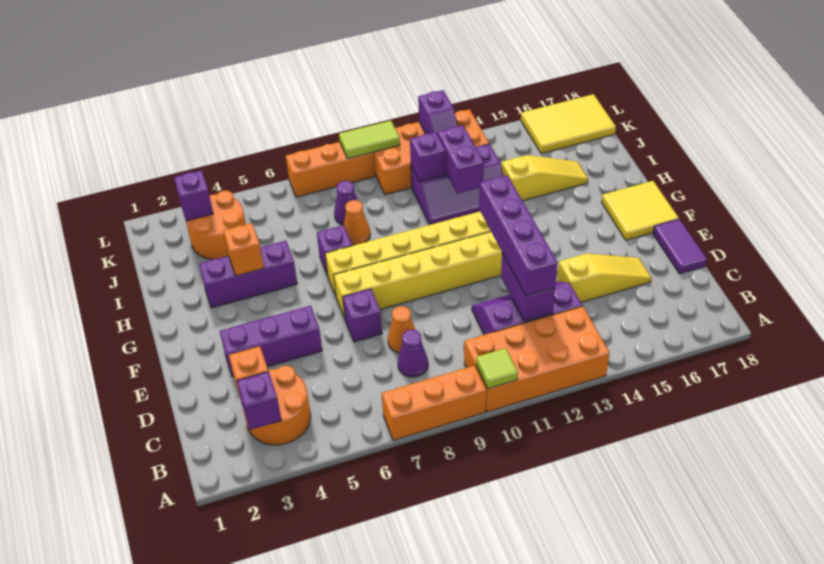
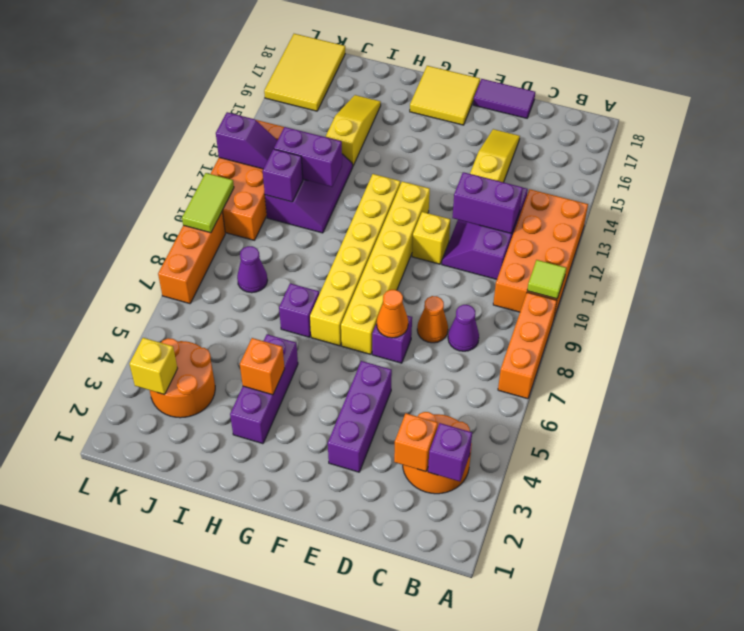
purple brick C12:F12 level 3 -> none
none -> yellow brick E11 level 1
orange cone I8 level 1 -> orange cone E7 level 2
purple brick K3 level 2 -> yellow brick K3 level 2

